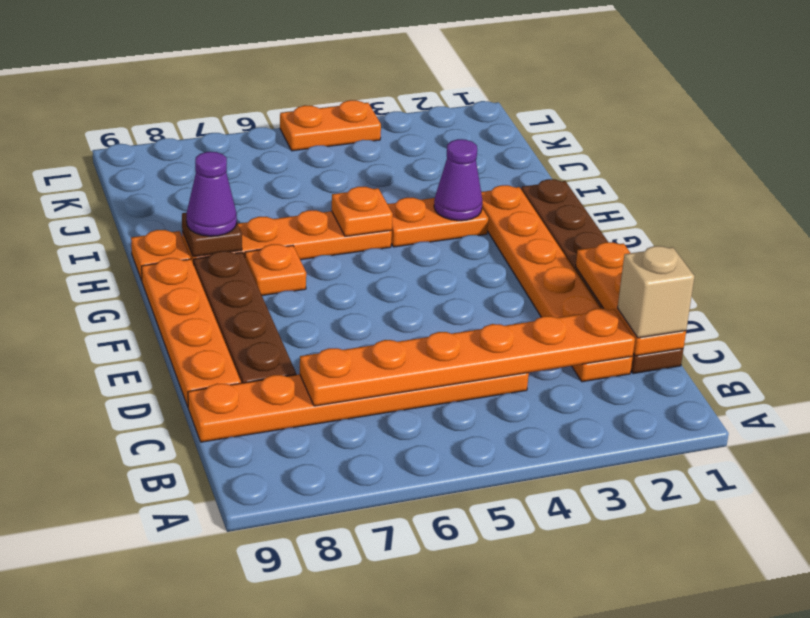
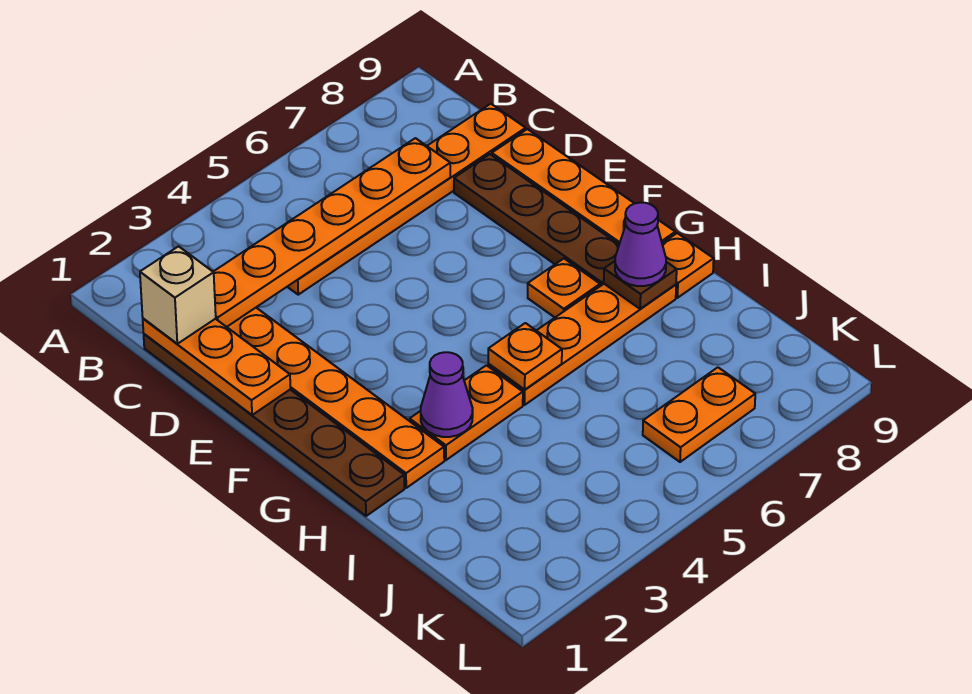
orange plate L4:L5 level 1 -> orange plate K6:K7 level 1

